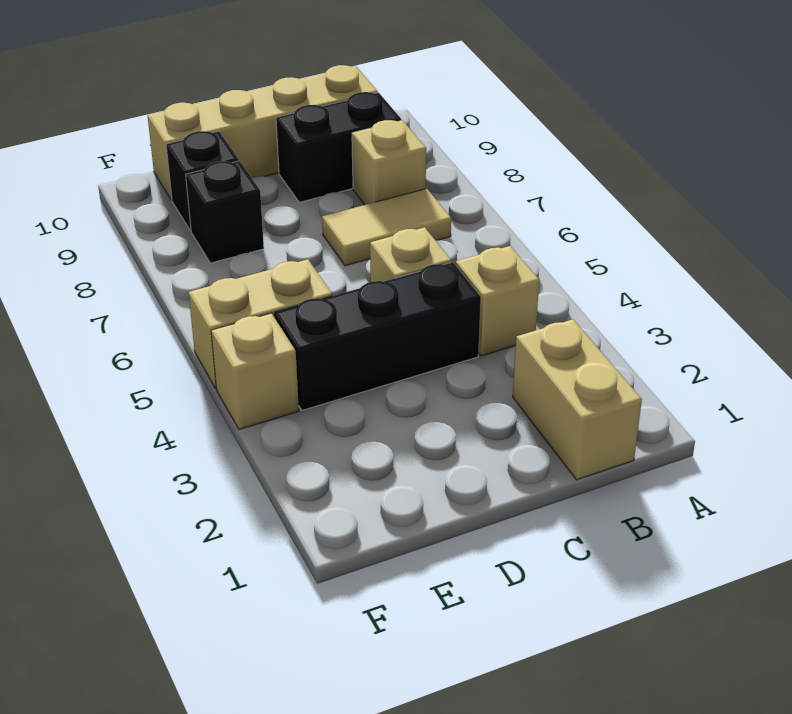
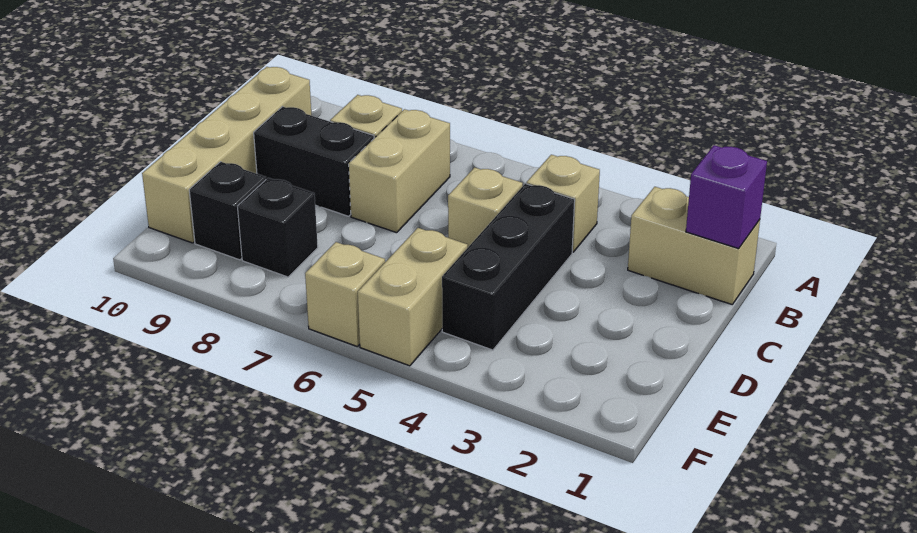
none -> purple brick B1 level 2
tan tile B7:C7 level 1 -> tan brick B7:C7 level 1
black brick B9:C9 level 1 -> black brick C8:C9 level 1
tan brick F4 level 1 -> tan brick F6 level 1

